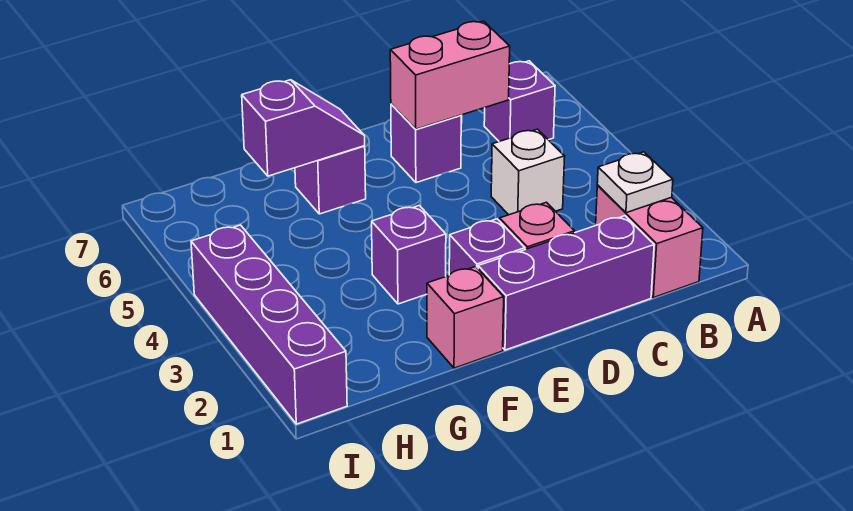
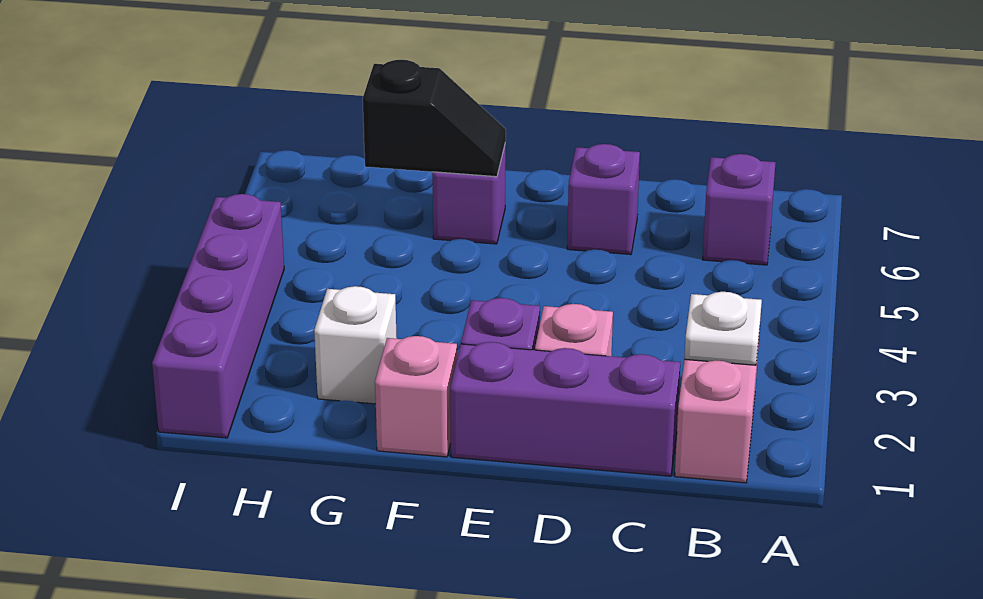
white brick C4 level 1 -> white brick G2 level 1
pink brick C6:D6 level 2 -> none
purple brick F3 level 1 -> none
purple slope F6:G6 level 2 top G -> black slope F6:G6 level 2 top G

